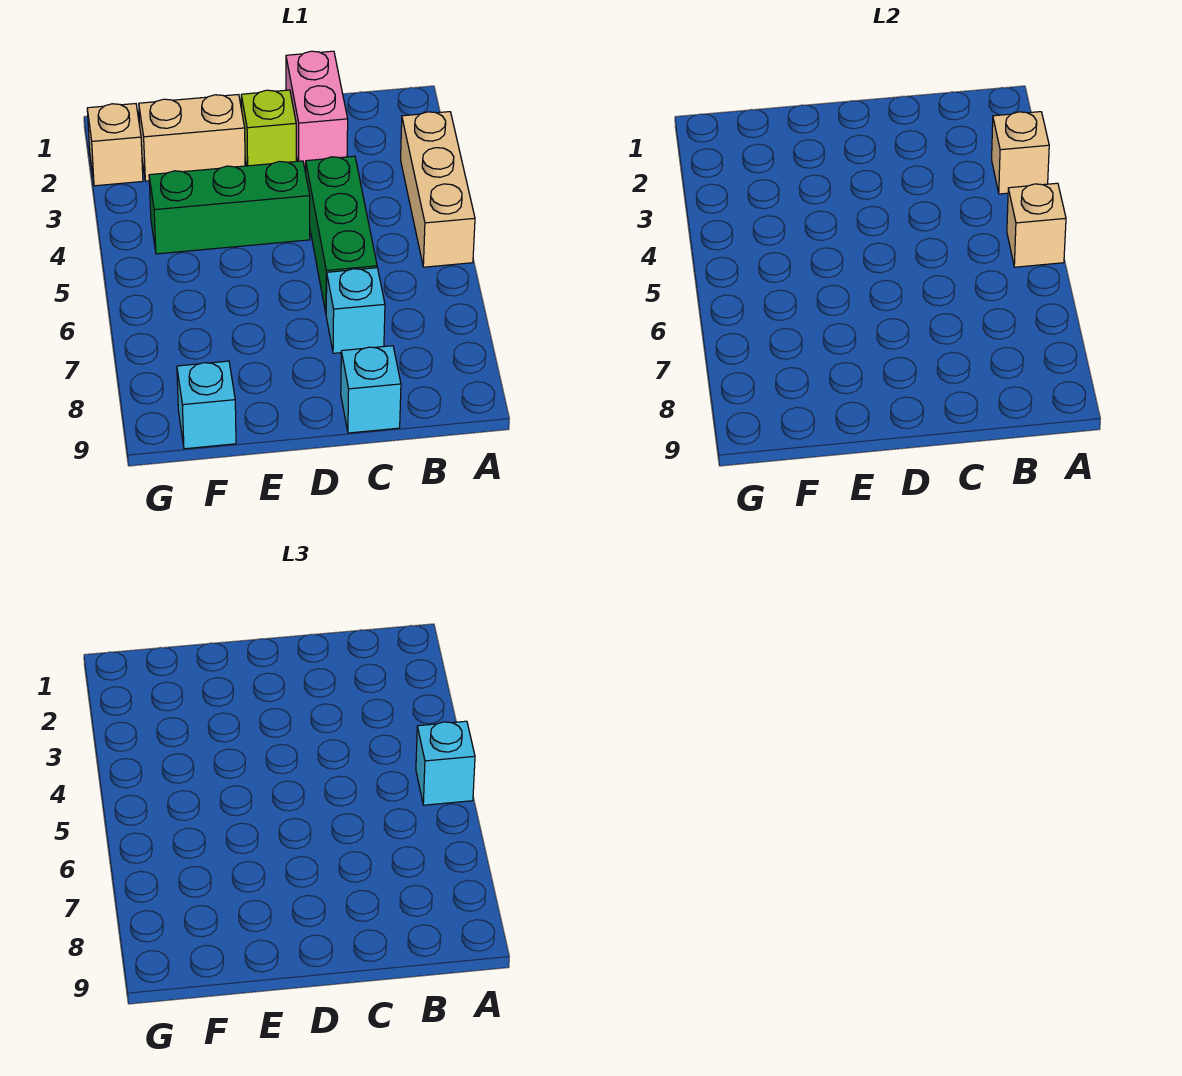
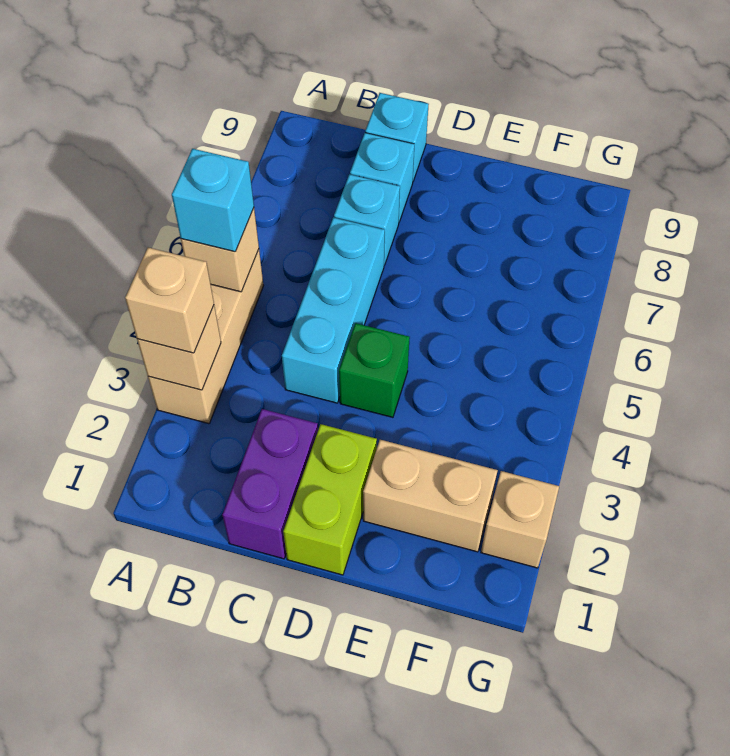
none -> tan brick A3 level 3
pink brick C1:C2 level 1 -> purple brick C1:C2 level 1
green brick C4:C6 level 1 -> cyan brick C4:C6 level 1
lime brick D2 level 1 -> lime brick D1:D2 level 1
green brick D4:F4 level 1 -> green brick D4 level 1
cyan brick F9 level 1 -> cyan brick C8 level 1

